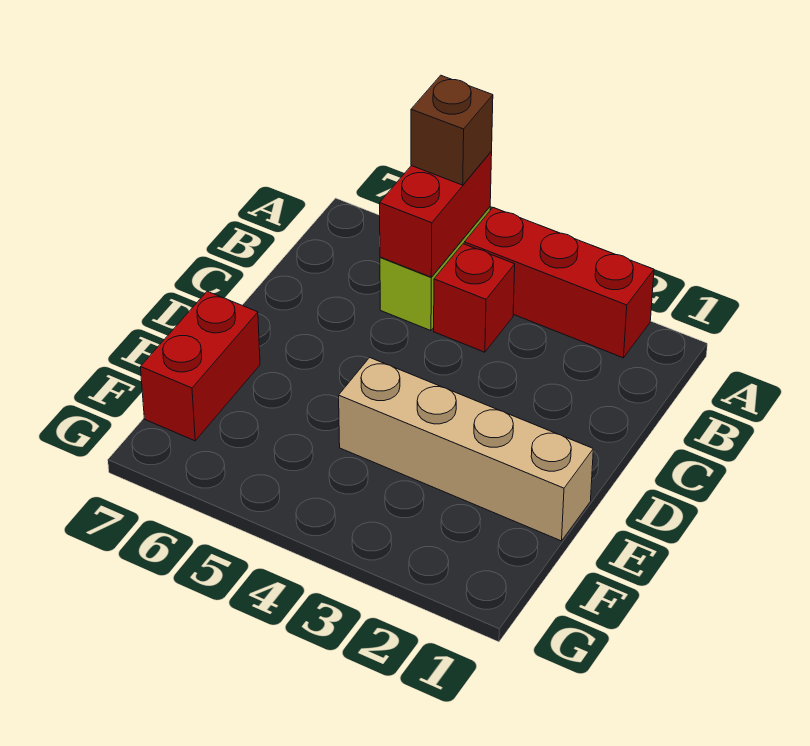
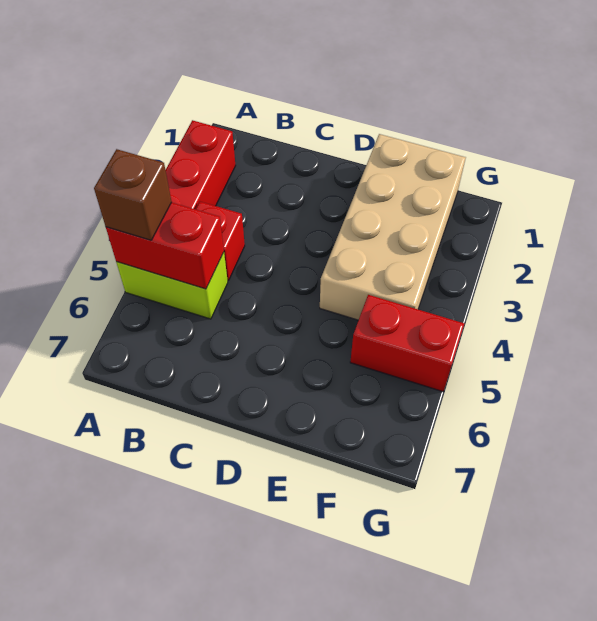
tan brick E1:E4 level 1 -> tan brick E1:F4 level 1
red brick E7:F7 level 1 -> red brick F5:G5 level 1

